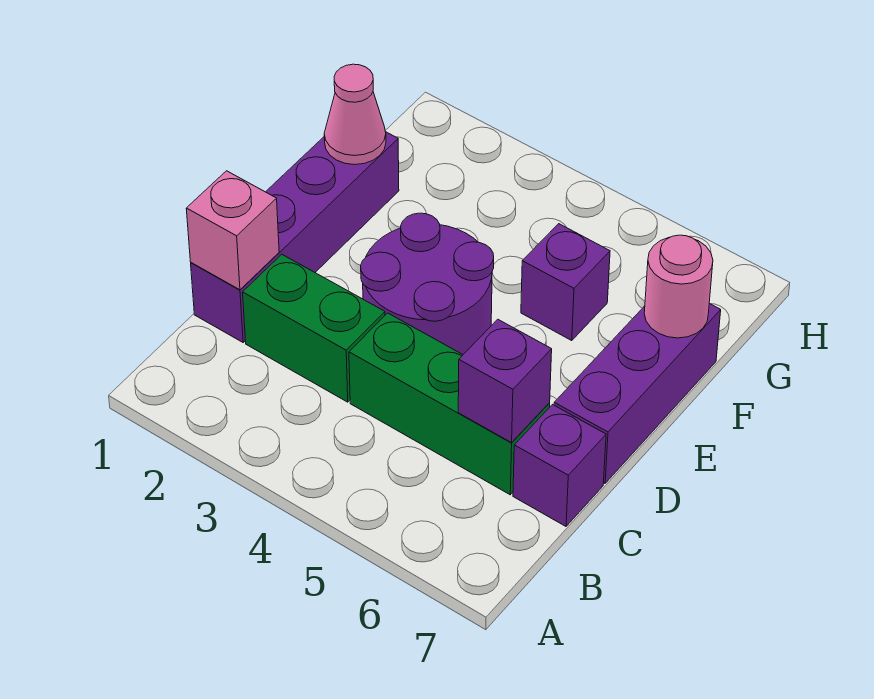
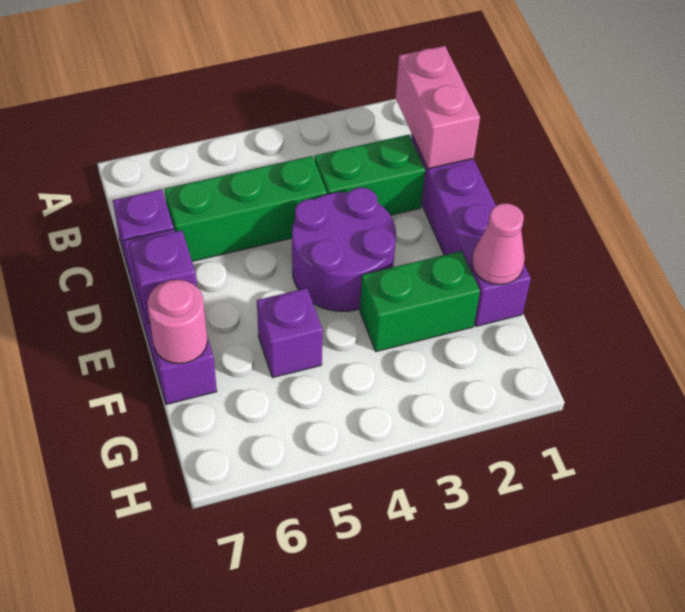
pink brick C1 level 2 -> pink brick B1:C1 level 2
purple brick C6 level 2 -> purple brick E7 level 2
none -> green brick F2:F3 level 1

